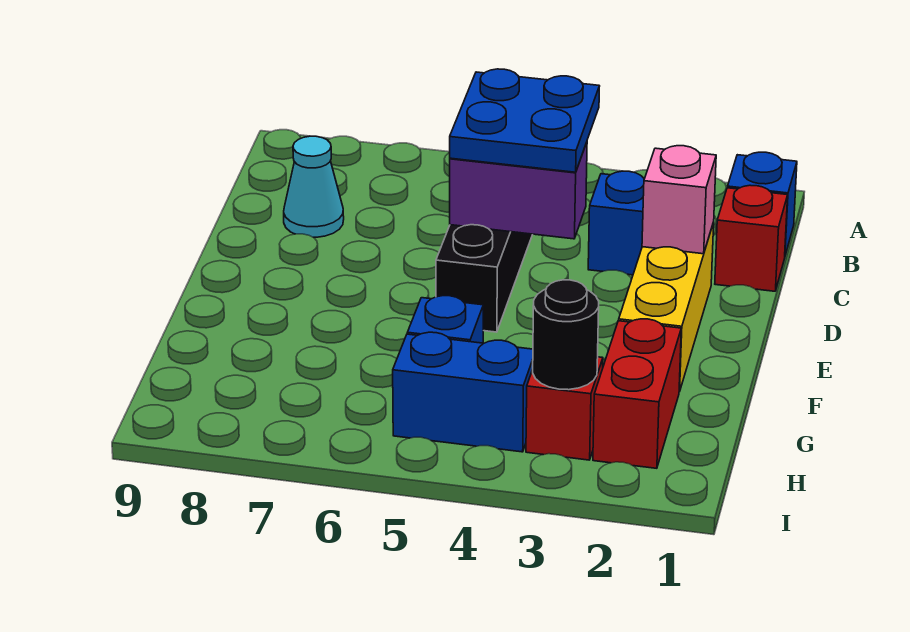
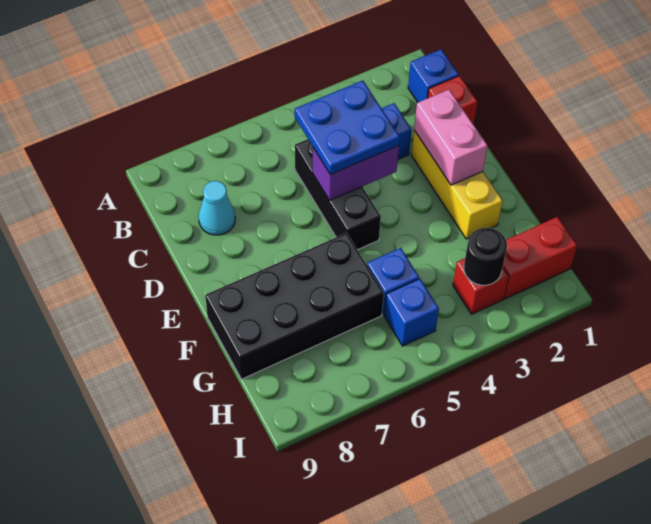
pink brick D2 level 2 -> pink brick D2:E2 level 2
none -> black brick F6:G9 level 1
red brick G2:H2 level 1 -> red brick H1:H2 level 1
blue brick H4:H5 level 1 -> blue brick H5 level 1

